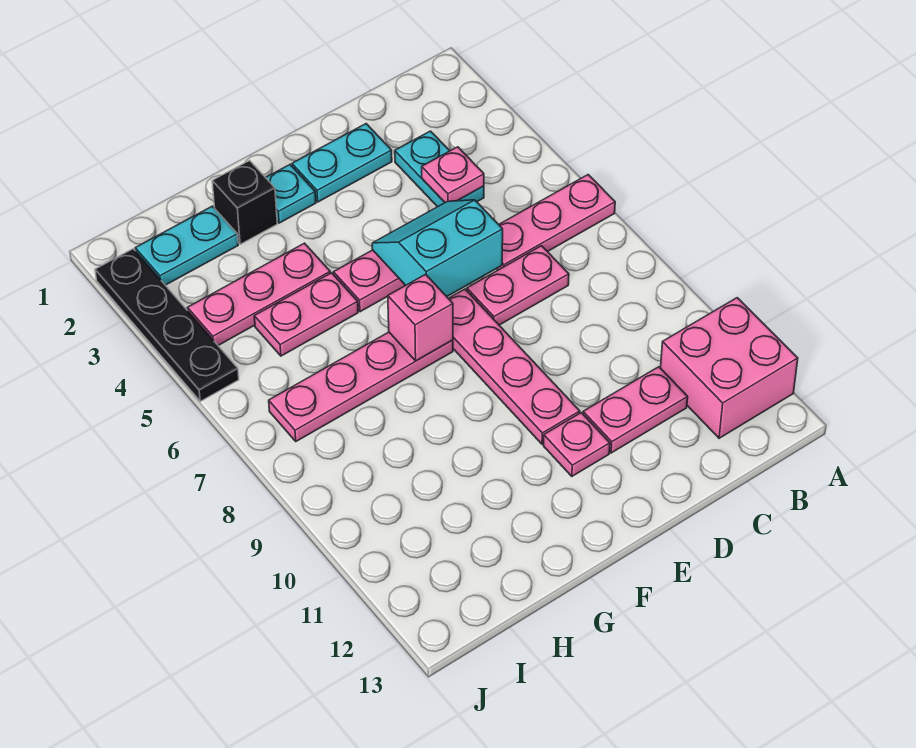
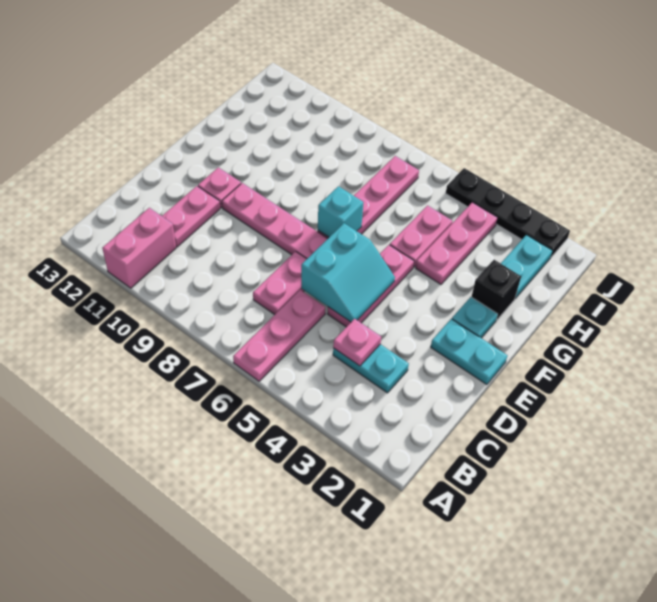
pink brick A11:B12 level 1 -> pink brick A11:B11 level 1
cyan plate D2:E2 level 1 -> cyan plate E1:E2 level 1
pink brick F7 level 2 -> cyan brick F7 level 2

